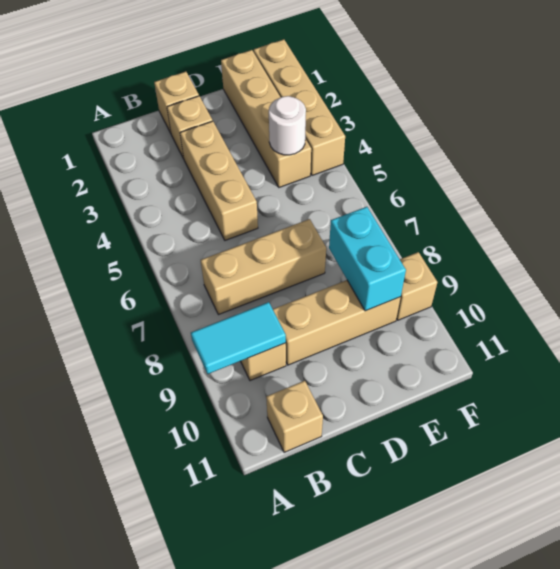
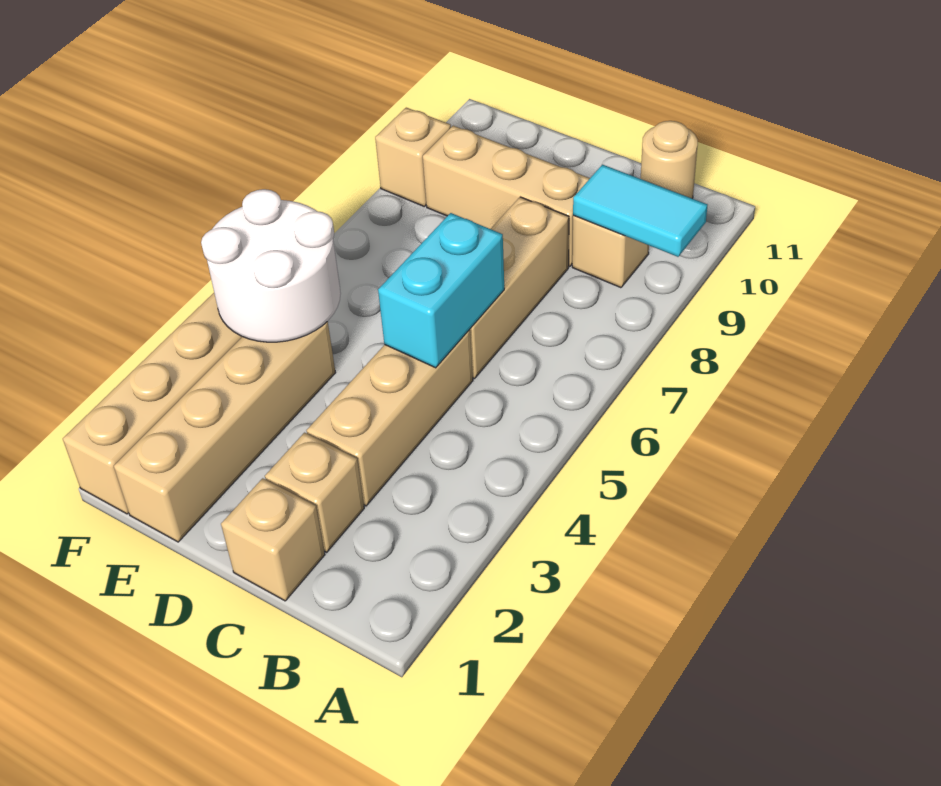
tan brick B7:D7 level 1 -> tan brick C6:C8 level 1
tan brick B11 level 1 -> tan round brick B11 level 1
white round brick E4 level 2 -> white round brick E4:F5 level 2
cyan brick E8:E9 level 2 -> cyan brick C5:C6 level 2

